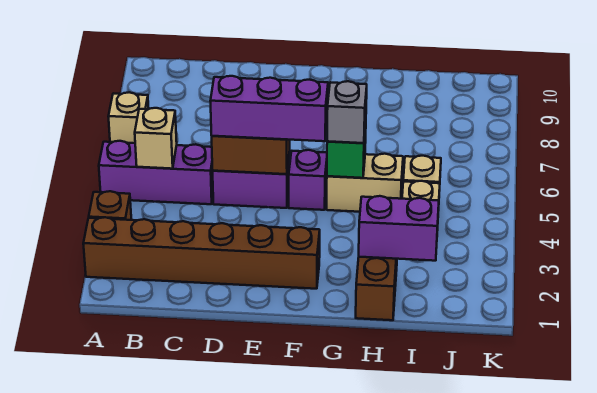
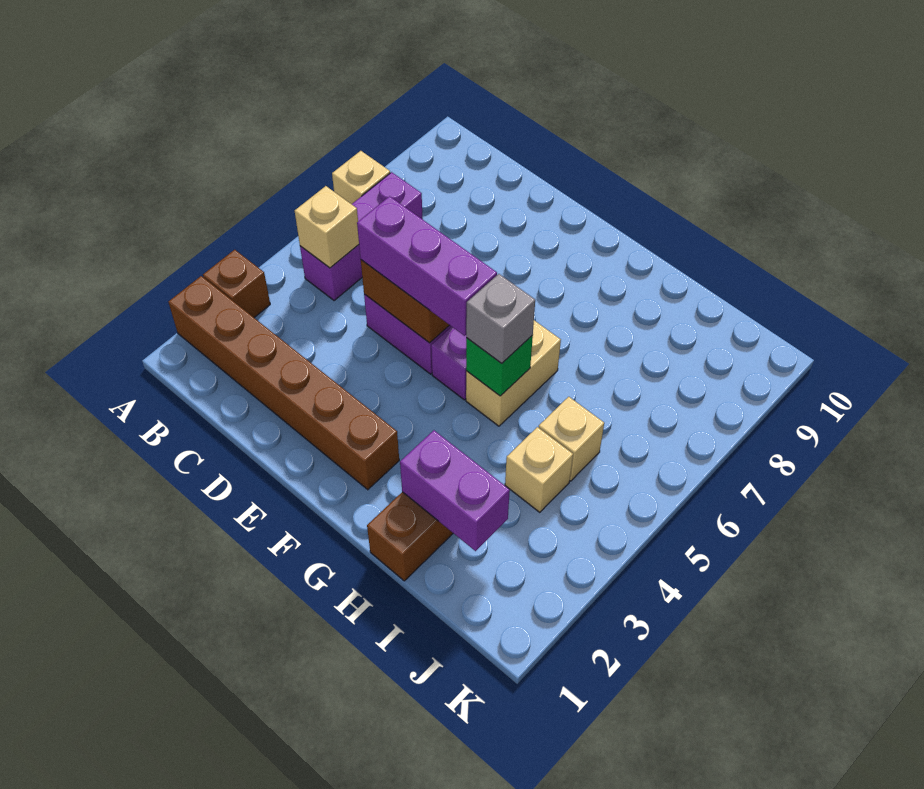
purple brick A5:C5 level 1 -> purple brick B5:B7 level 1
tan brick G5:H5 level 1 -> tan brick G5:G6 level 1

